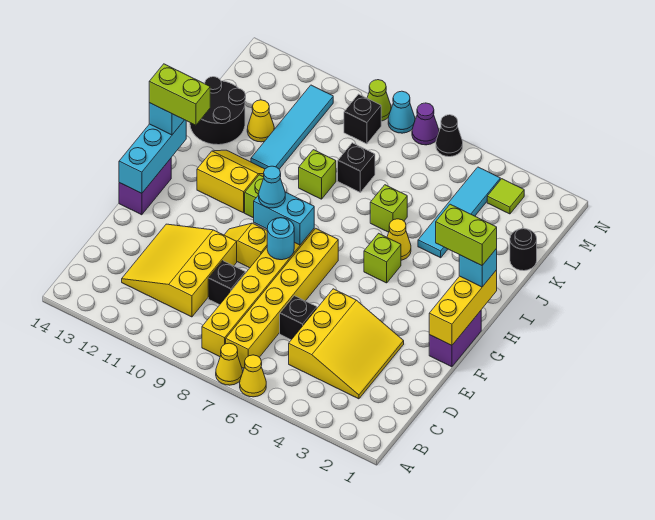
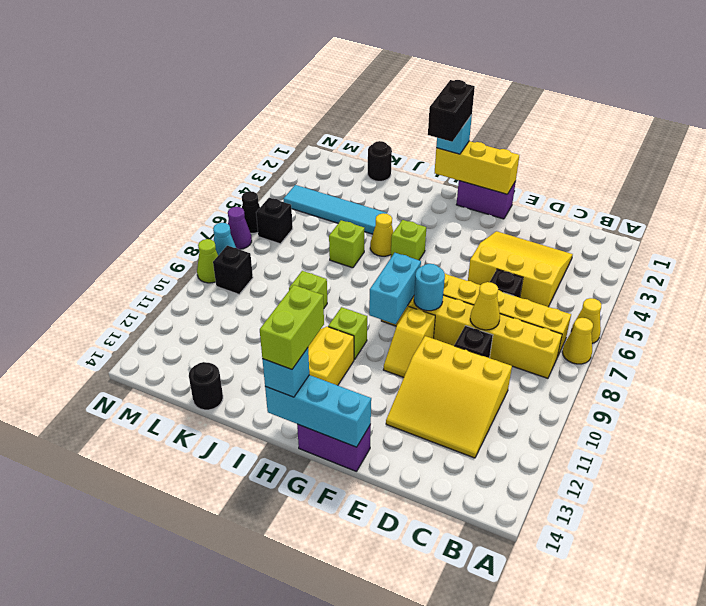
cyan cone G9 level 3 -> none
lime brick H1:H2 level 4 -> black brick H1:H2 level 4
cyan tile J11:M11 level 1 -> none
black round brick J13:K14 level 1 -> black round brick K14 level 1
black brick K8 level 1 -> black brick M6 level 1
yellow cone K12 level 1 -> yellow cone D8 level 2
lime tile M3 level 1 -> none

